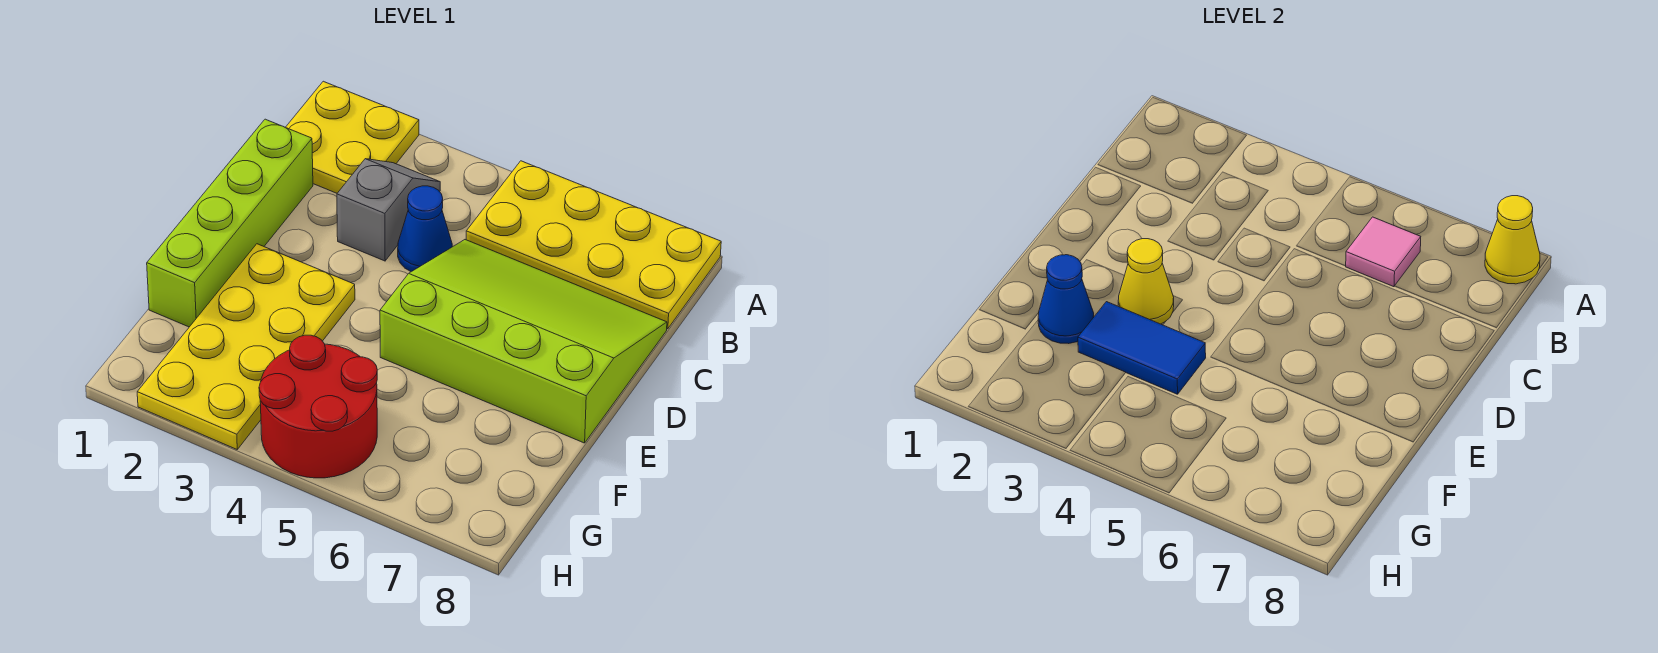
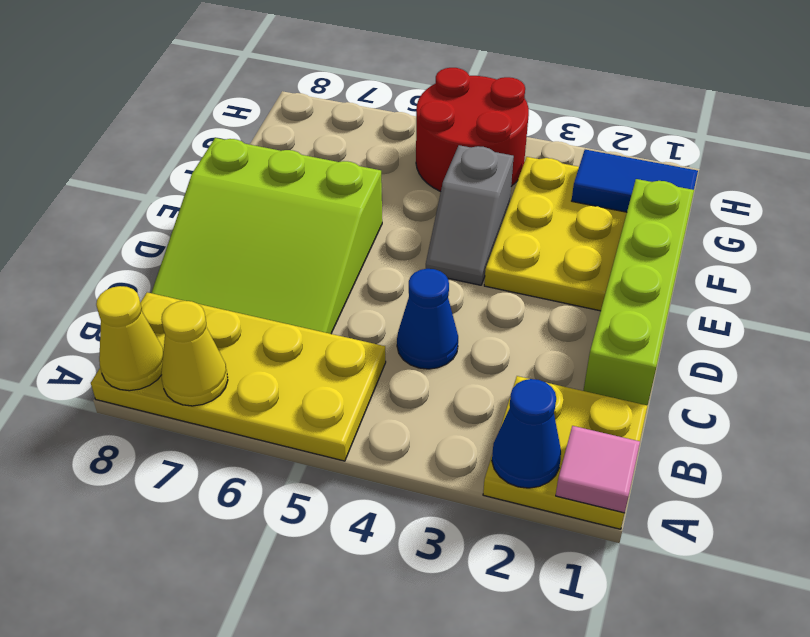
grey slope B3:C3 level 1 top C -> grey slope E4:F4 level 1 top F
pink tile B6 level 2 -> pink tile A1 level 2
lime slope C5:E8 level 1 top E -> lime slope C6:E8 level 1 top E
yellow plate E2:H3 level 1 -> yellow plate E2:G3 level 1
yellow cone E3 level 2 -> yellow cone A7 level 2
blue cone F2 level 2 -> blue cone A2 level 2
blue tile F3:F4 level 2 -> blue tile G1:G2 level 2

